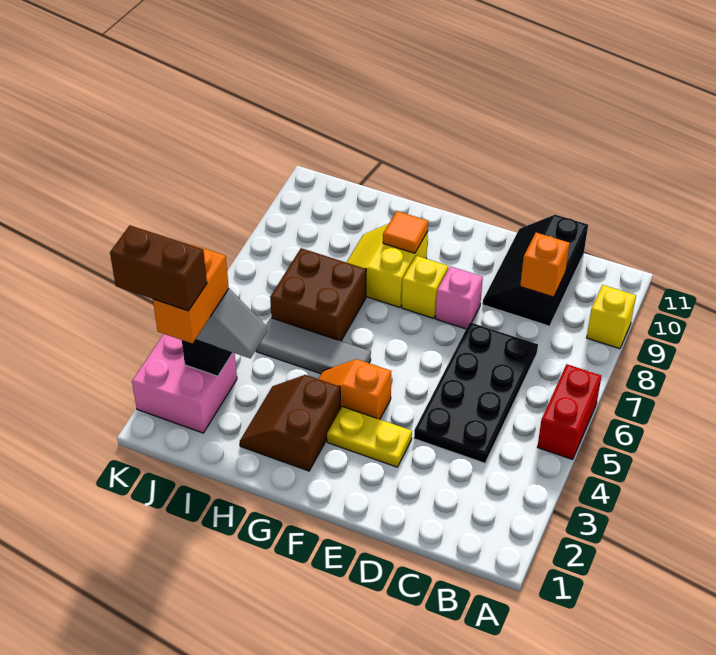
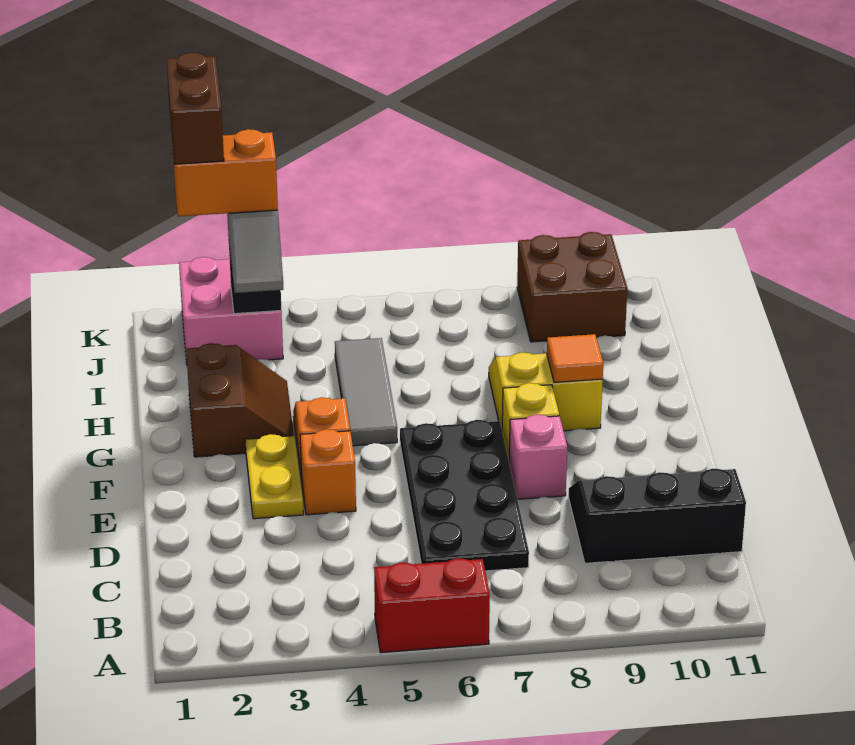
yellow brick A9 level 1 -> none
black plate C4:D7 level 1 -> black plate C6:F7 level 1
orange brick C9 level 2 -> orange brick E4 level 1
brown slope G2:H3 level 1 top G -> brown slope G2:H3 level 1 top 2
brown brick H6:I7 level 1 -> brown brick J9:K10 level 1

